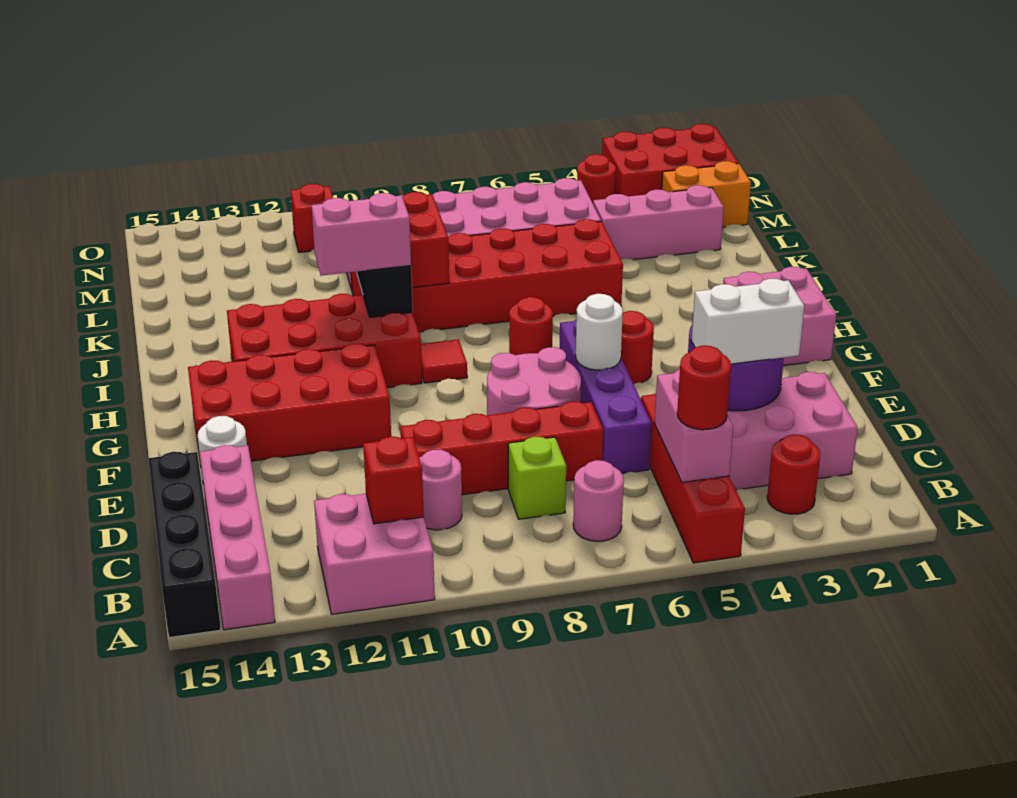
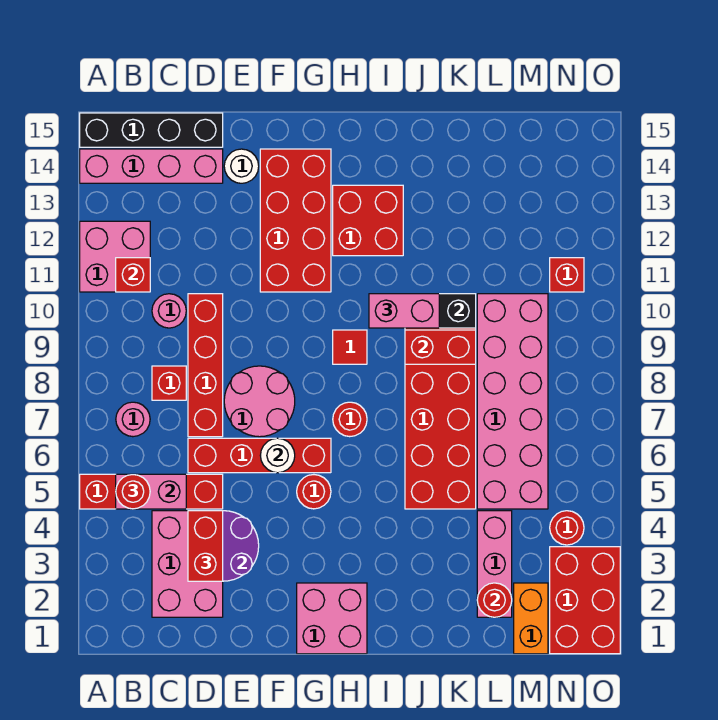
red round brick B3 level 1 -> red round brick L2 level 2
lime brick C8 level 1 -> red brick C8 level 1
white brick D3:D4 level 3 -> red brick D3:D4 level 3
purple brick D6:G6 level 1 -> red brick D6:G6 level 1
red brick H10:I13 level 1 -> red brick H12:I13 level 1
pink brick I10:I11 level 3 -> pink brick I10:J10 level 3

